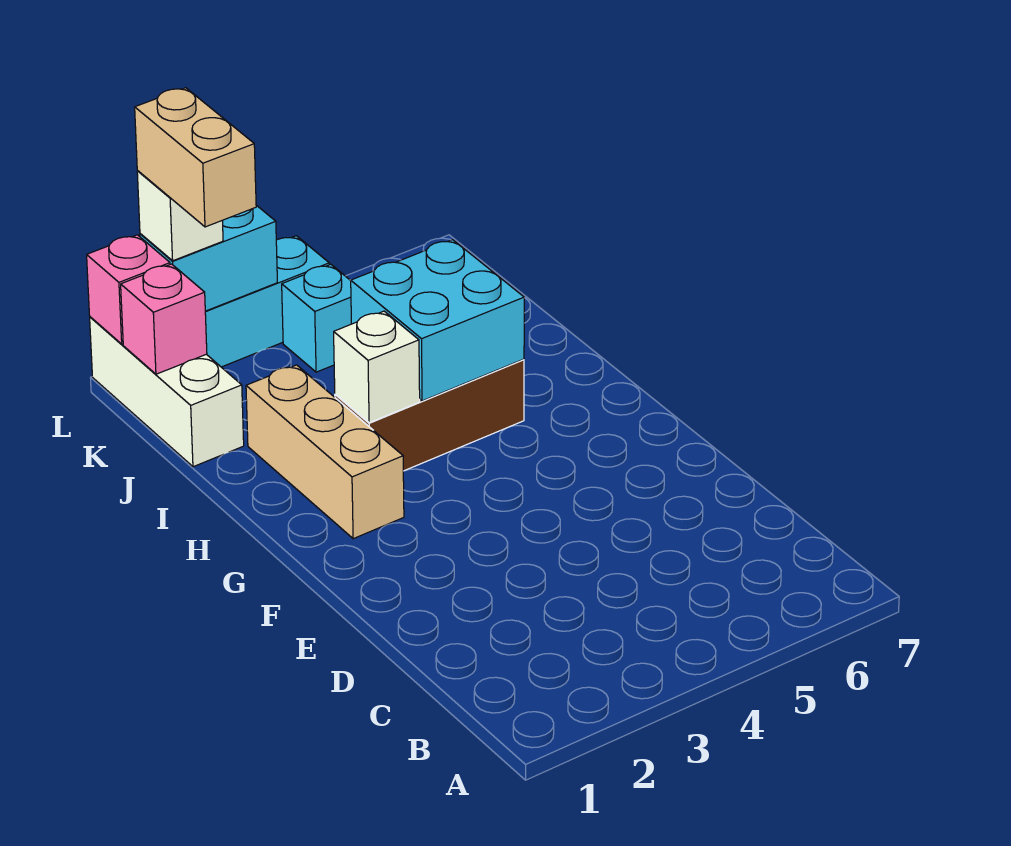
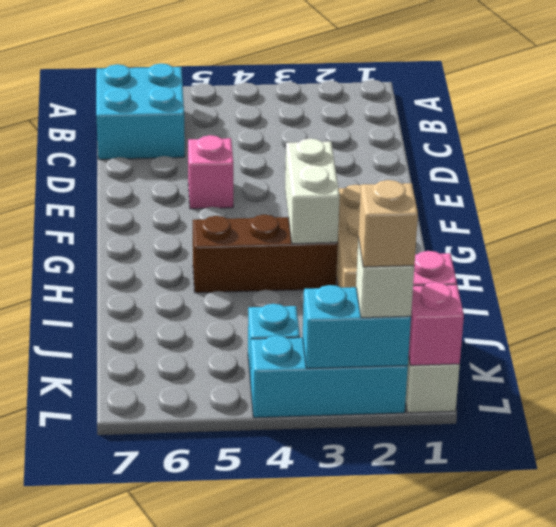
none -> pink brick E5 level 1
white brick H3 level 2 -> white brick G3:H3 level 2
cyan brick H4:I5 level 2 -> cyan brick B6:C7 level 1
tan brick K2:L2 level 4 -> tan brick L2 level 4

